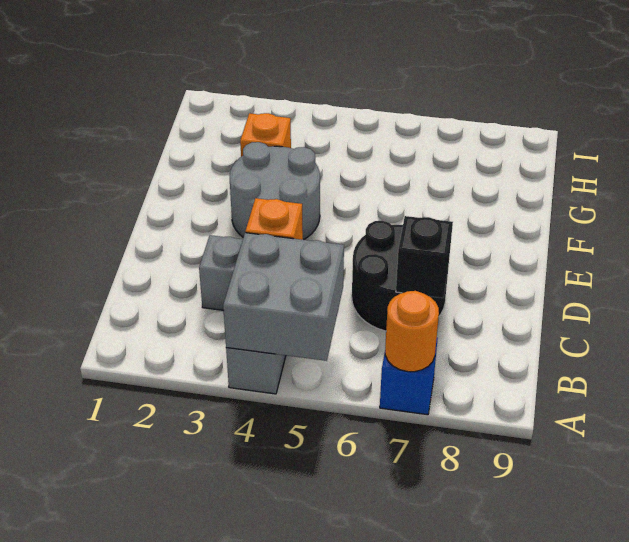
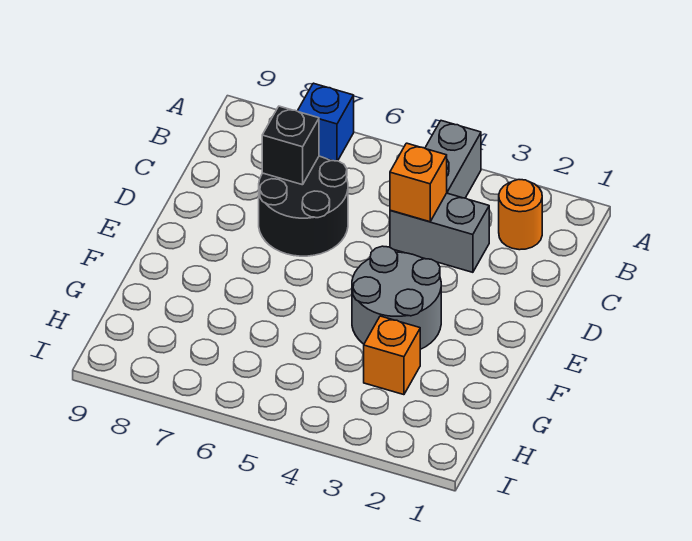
grey brick A4:B5 level 2 -> none
orange round brick A7 level 2 -> orange round brick B2 level 1

